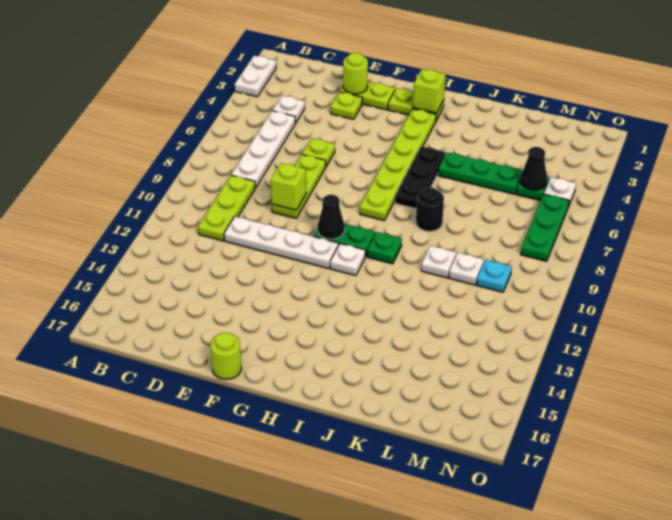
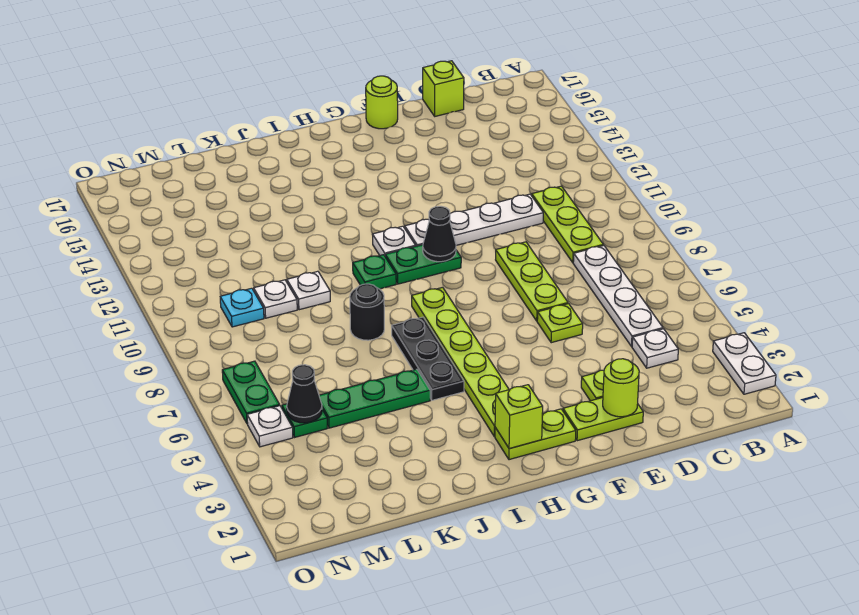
lime brick E9 level 2 -> lime brick D17 level 1
green plate N6:N8 level 1 -> green plate N6:N7 level 1

